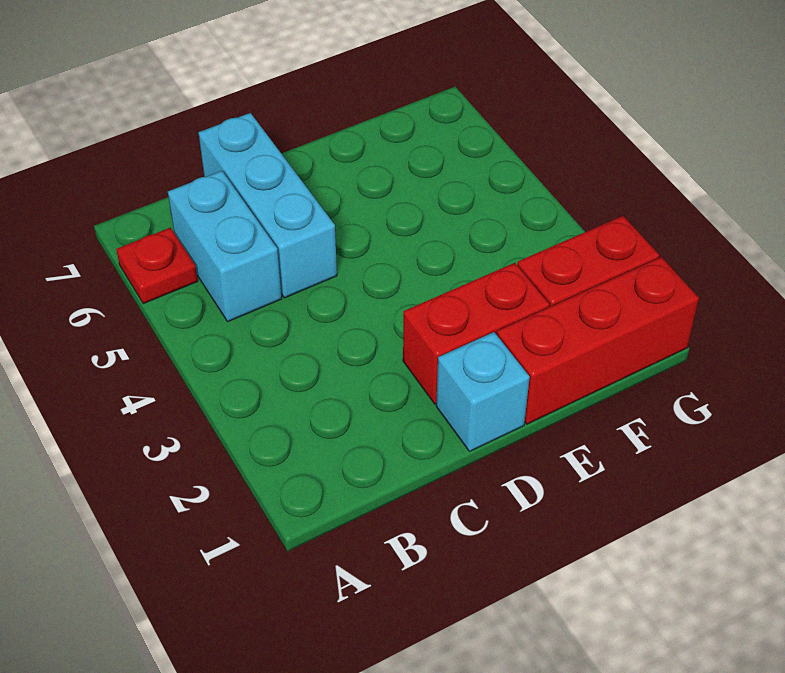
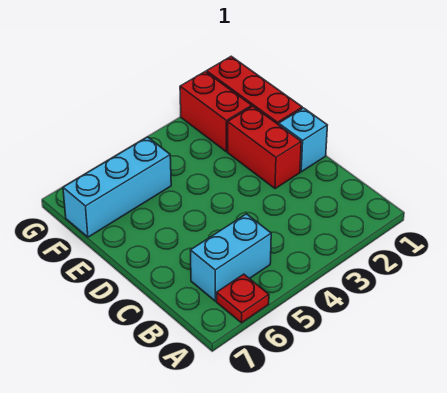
cyan brick C5:C7 level 1 -> cyan brick F5:F7 level 1

